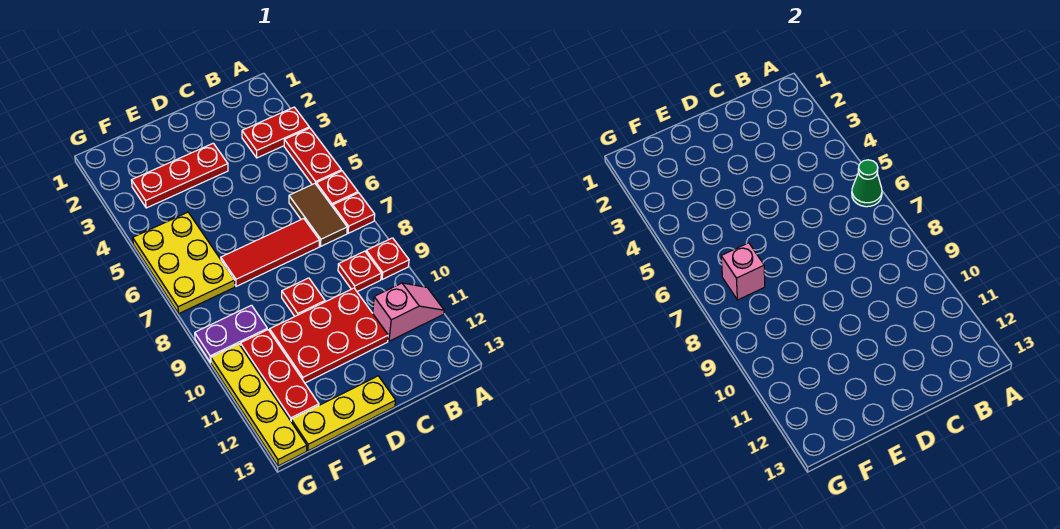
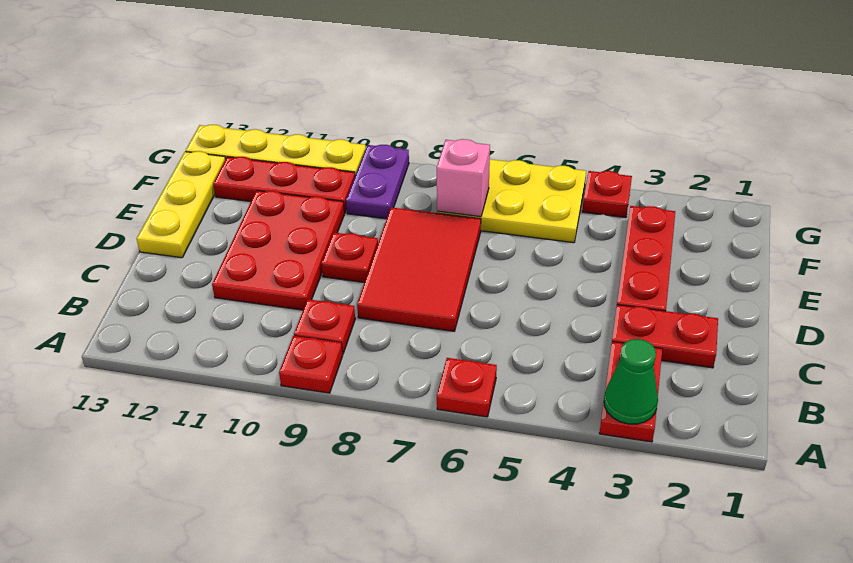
red plate A4:A5 level 1 -> red plate C2:C3 level 1
green cone A6 level 2 -> green cone A3 level 2
red plate A7 level 1 -> red plate G4 level 1
pink slope A11:B11 level 1 top B -> none
brown tile B6:B7 level 1 -> none
red tile C7:E7 level 1 -> red tile C7:E8 level 1

